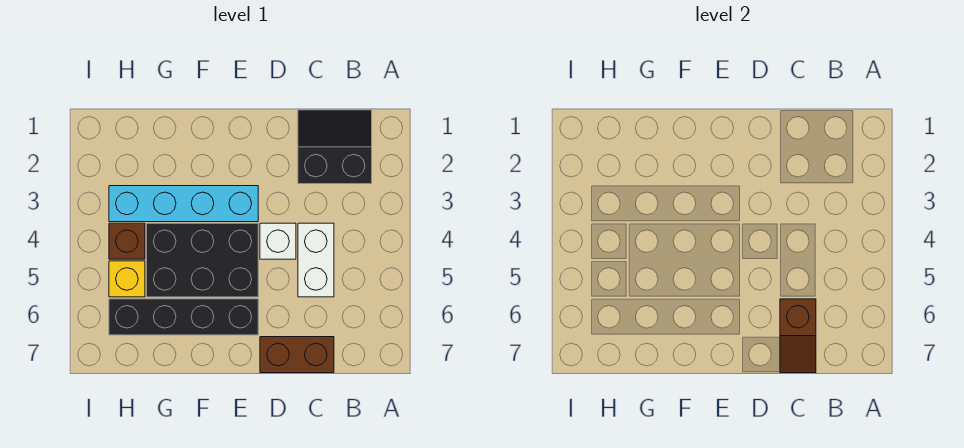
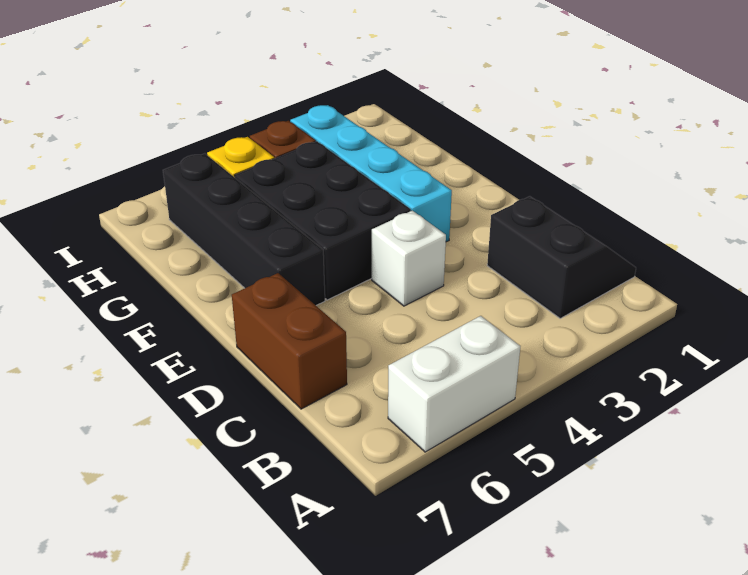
white brick C4:C5 level 1 -> white brick A5:A6 level 1
brown slope C6:C7 level 2 top 6 -> none

